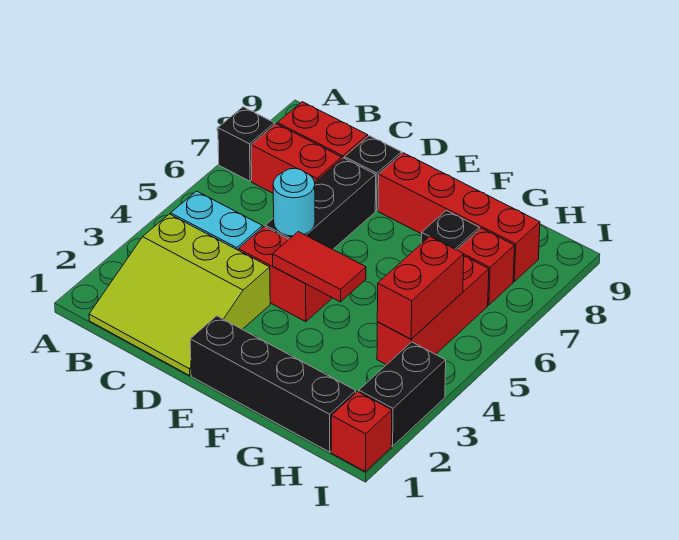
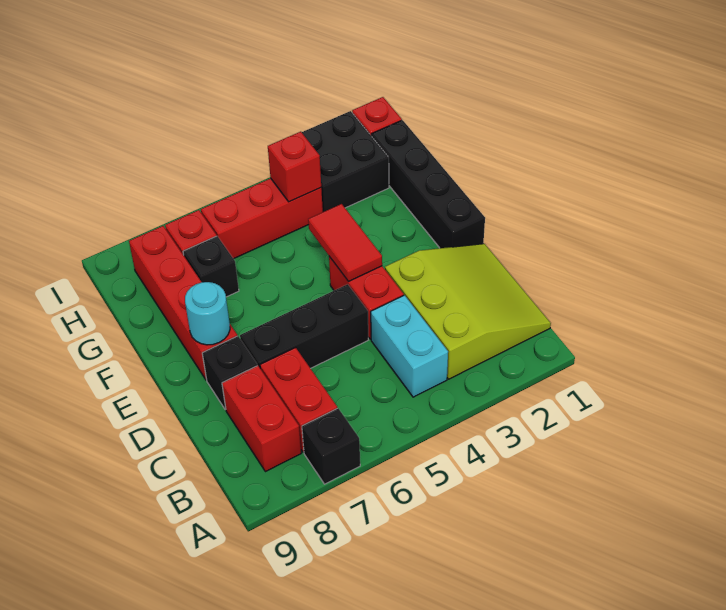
cyan round brick D5 level 2 -> cyan round brick E8 level 2
red brick H4:H5 level 2 -> red brick H4 level 2
black brick I2:I3 level 1 -> black brick H2:I3 level 1

